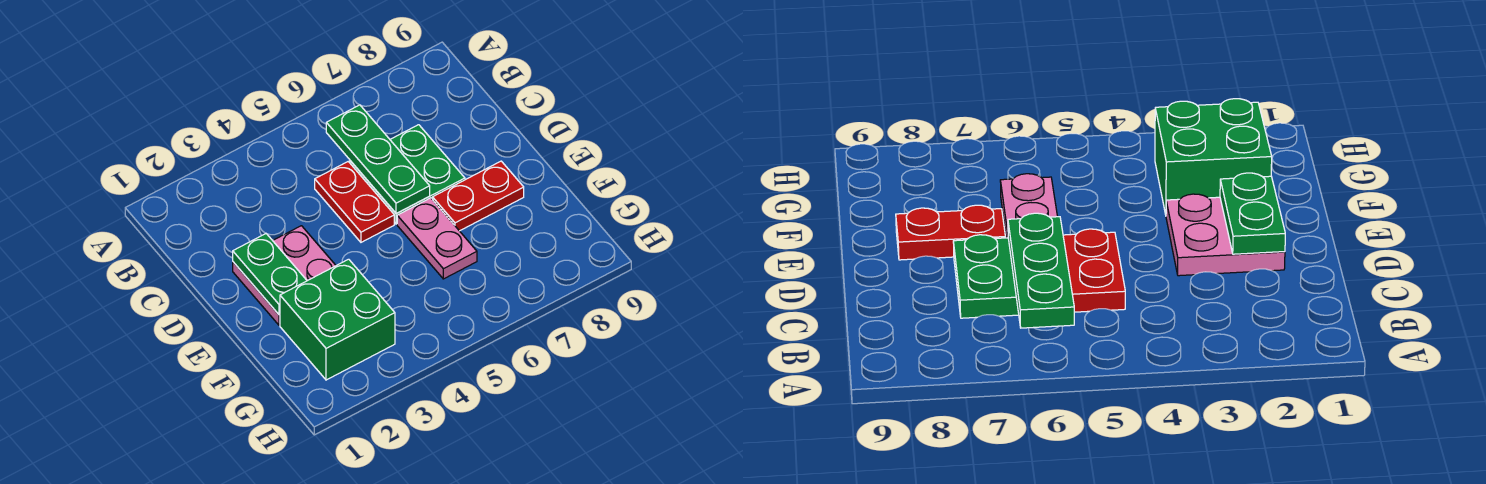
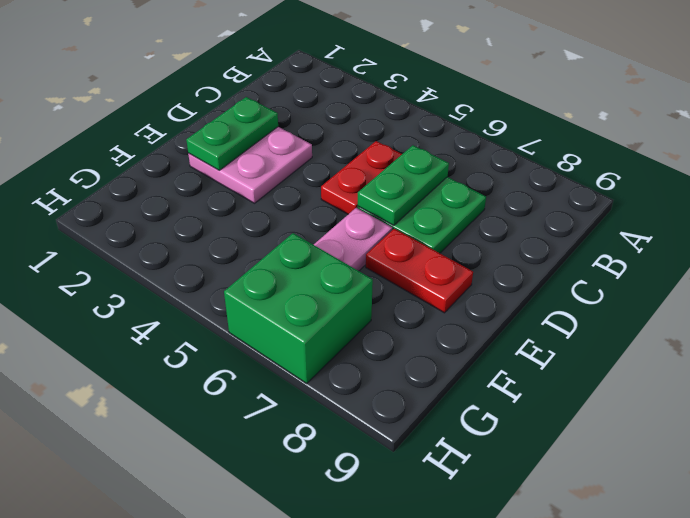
green plate B6:D6 level 2 -> green plate C6:D6 level 2
green brick F2:G3 level 1 -> green brick G6:H7 level 1

